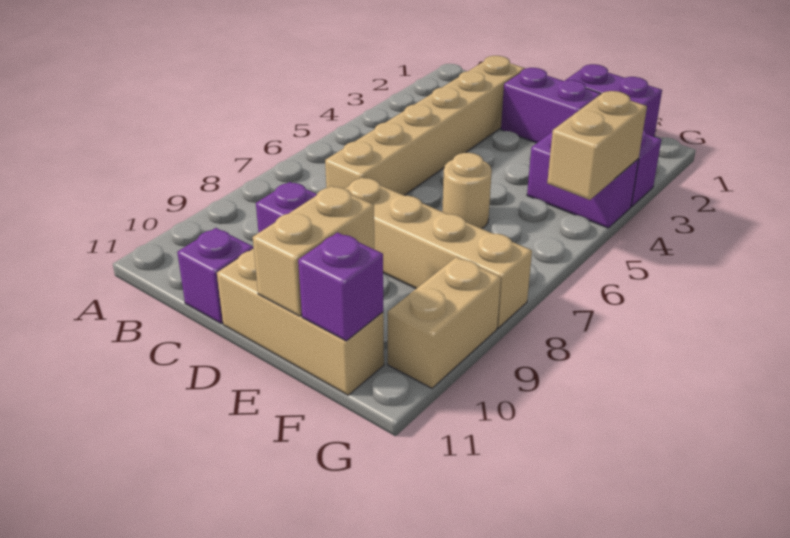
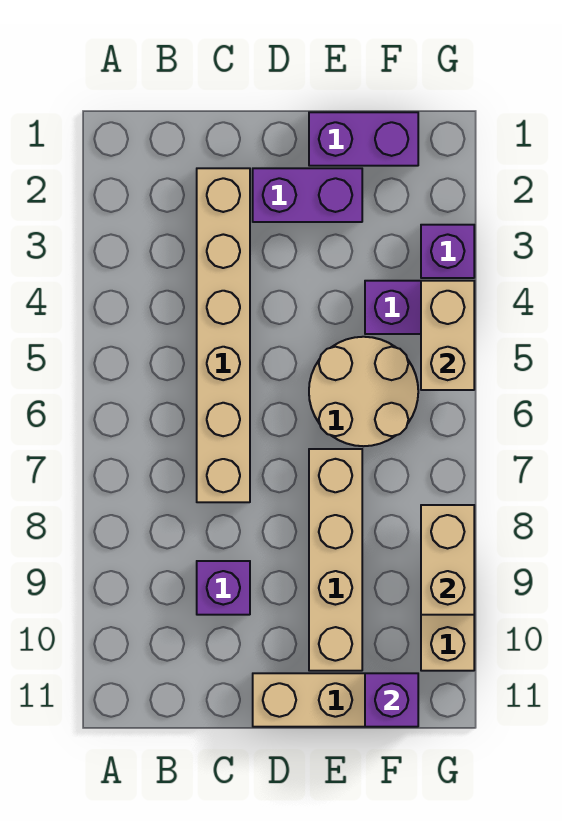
purple brick C11 level 1 -> none
tan brick D8:G8 level 1 -> tan brick E7:E10 level 1
tan round brick E6 level 1 -> tan round brick E5:F6 level 1
tan brick E10:E11 level 2 -> tan brick G8:G9 level 2

